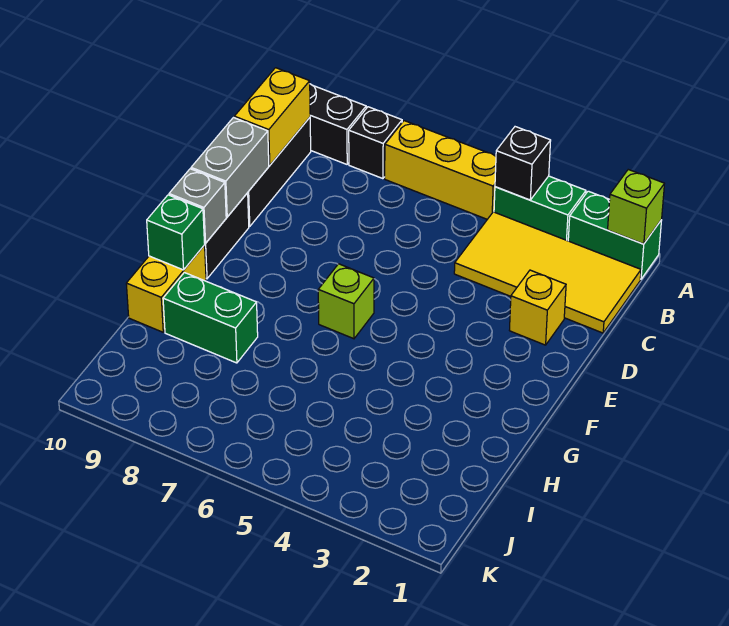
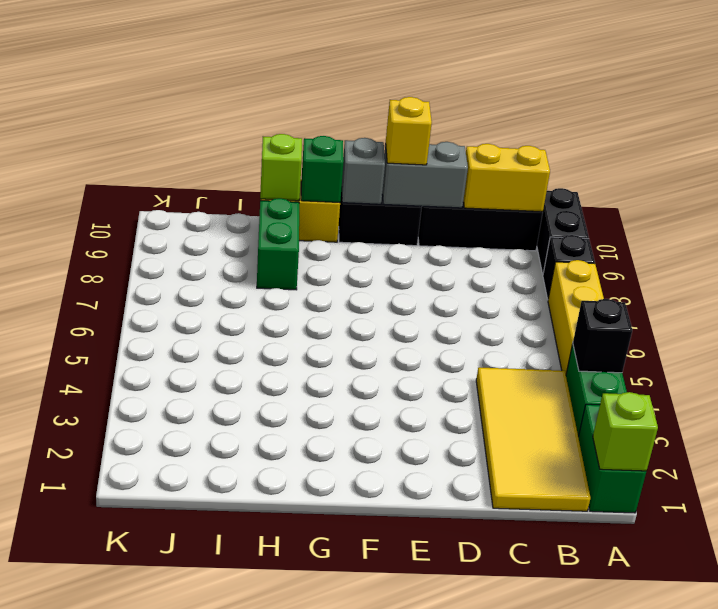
yellow brick D2 level 1 -> yellow brick E10 level 3
lime brick F6 level 1 -> lime brick H10 level 2

